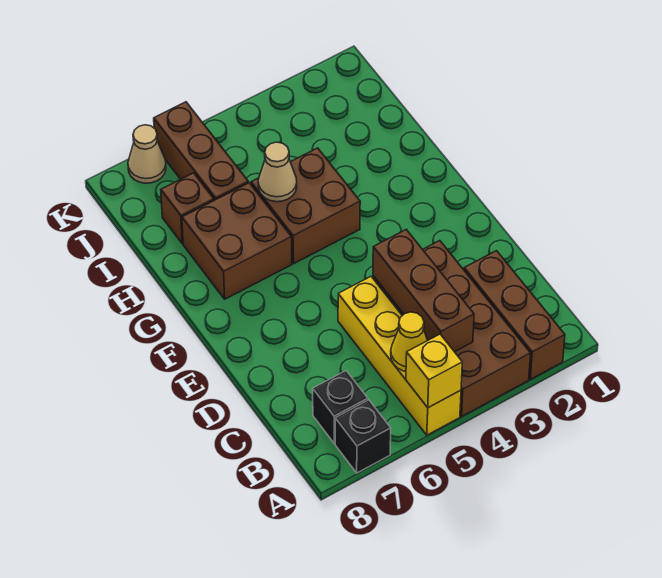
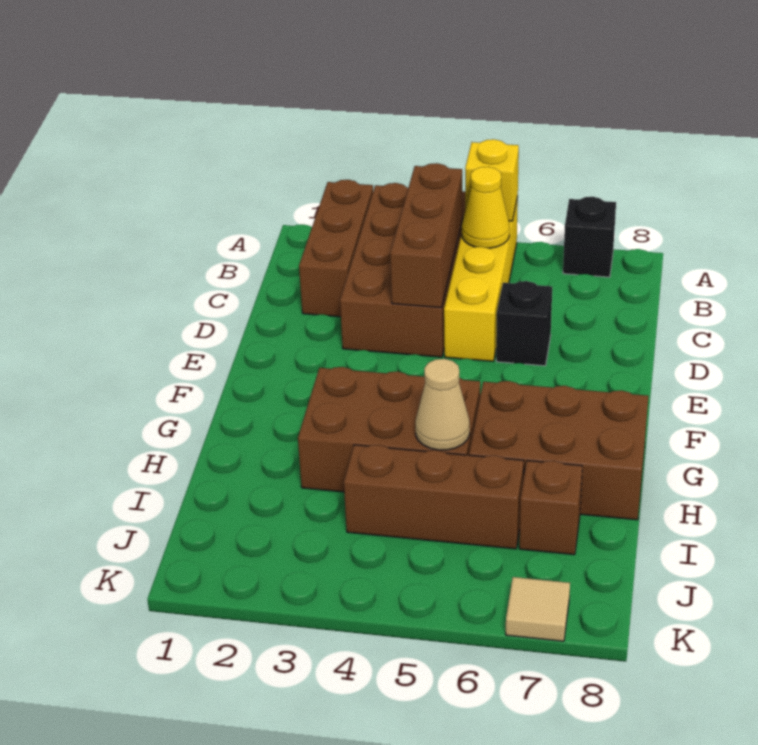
black brick B7 level 1 -> black brick D6 level 1
brown brick G4:H5 level 1 -> brown brick G3:H5 level 1
brown brick G6:H7 level 1 -> brown brick G6:H8 level 1
brown brick I6:K6 level 1 -> brown brick I4:I6 level 1
tan cone K7 level 1 -> tan tile K7 level 1

